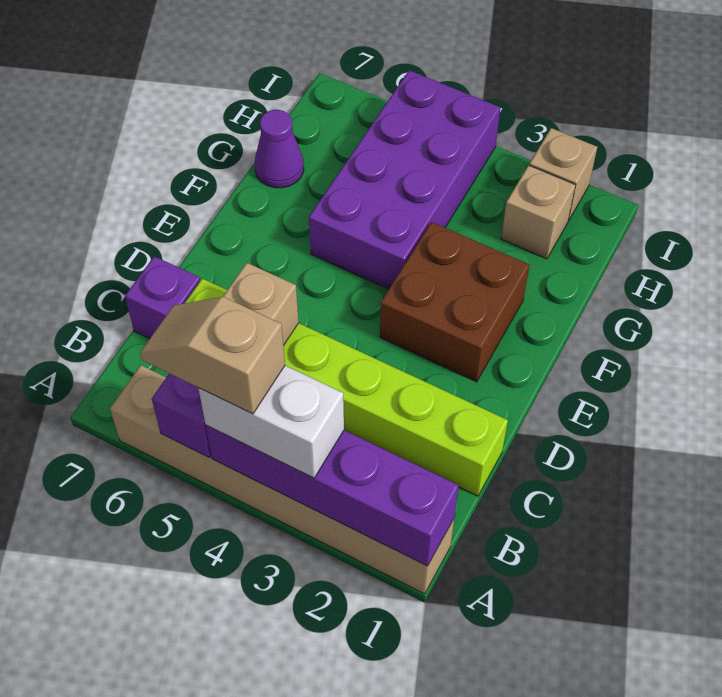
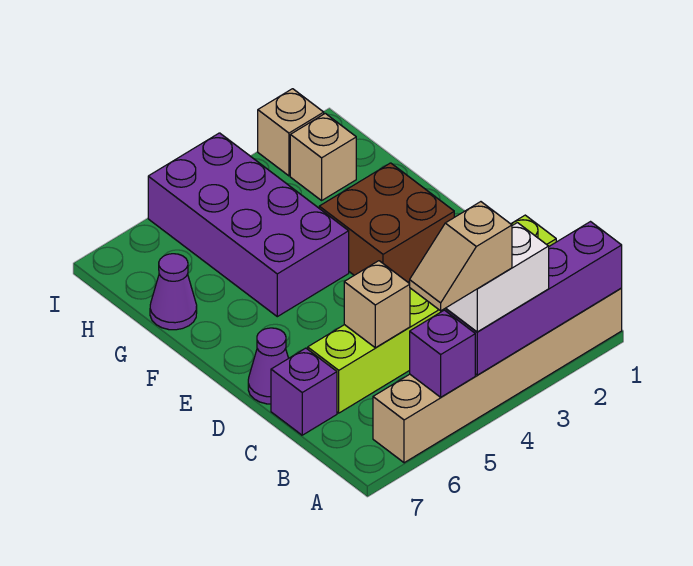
none -> purple cone D7 level 1

